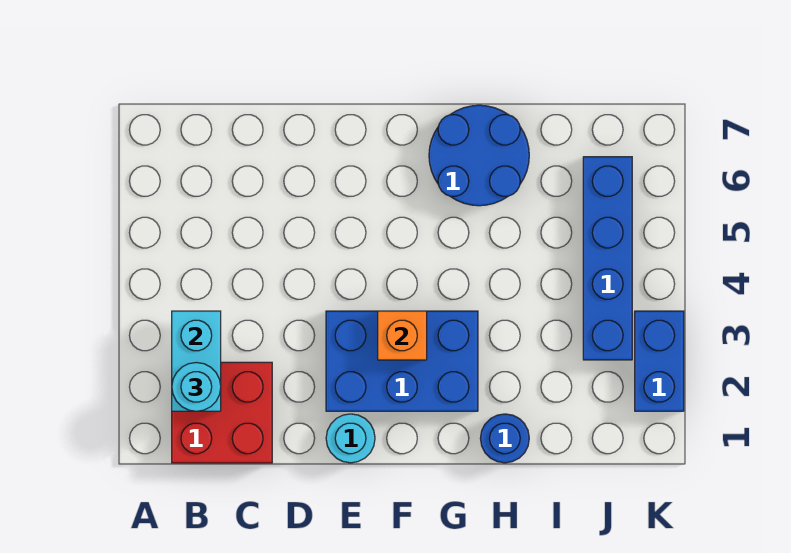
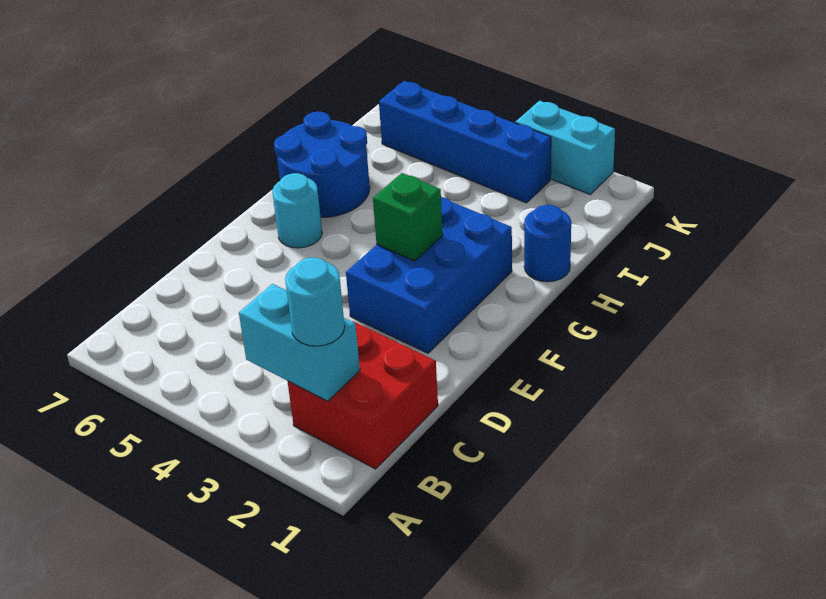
cyan round brick E1 level 1 -> cyan round brick F6 level 1
orange brick F3 level 2 -> green brick F3 level 2
blue brick K2:K3 level 1 -> cyan brick K2:K3 level 1

